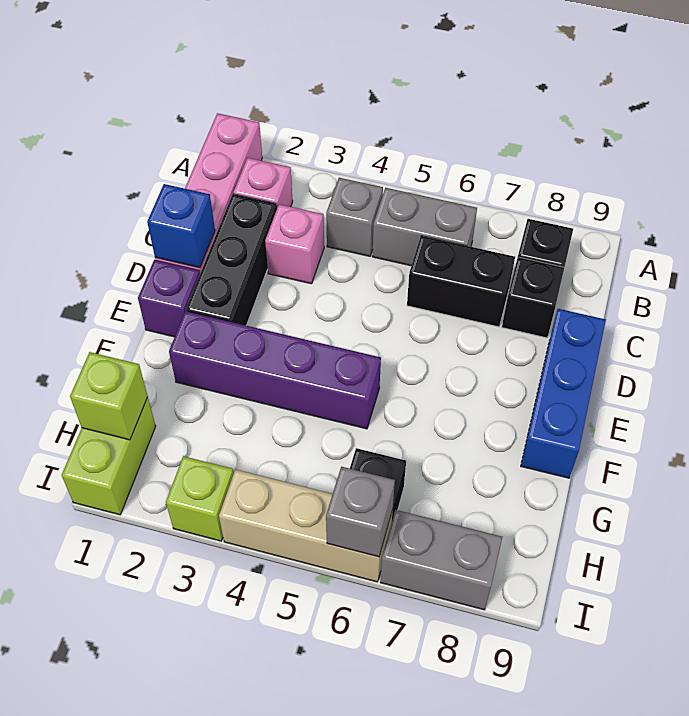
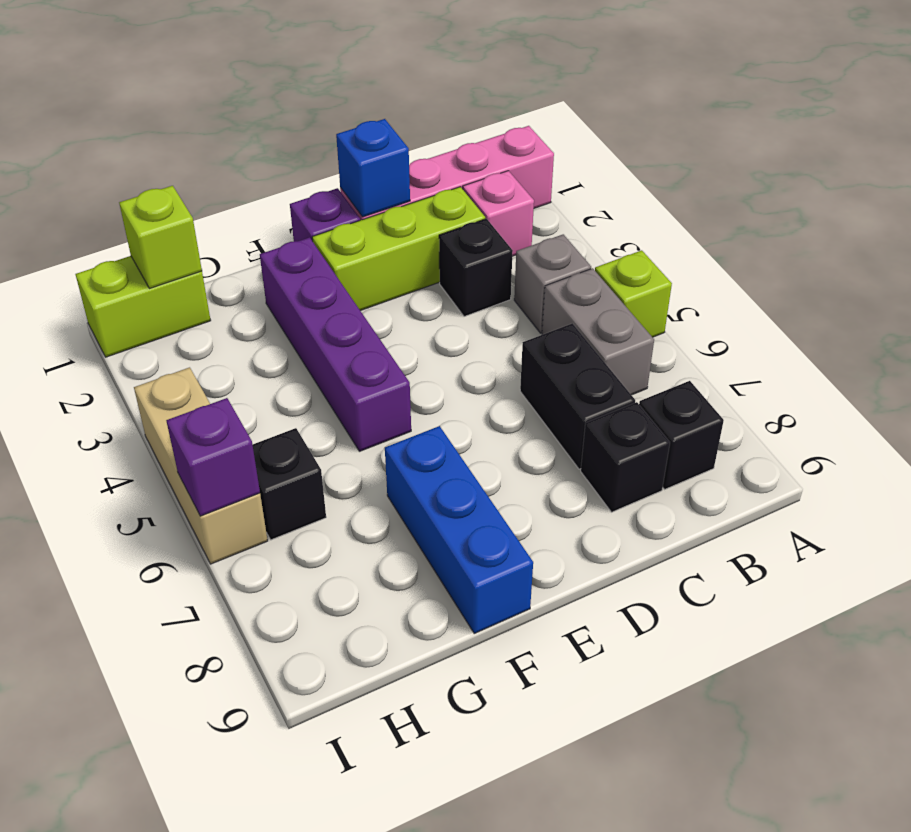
black brick C2:E2 level 1 -> lime brick C2:E2 level 1
pink brick C3 level 1 -> black brick C3 level 1
blue brick D9:F9 level 1 -> blue brick F7:F9 level 1
lime brick I3 level 1 -> lime brick A5 level 1
grey brick I6 level 2 -> purple brick I6 level 2
grey brick I7:I8 level 1 -> none

